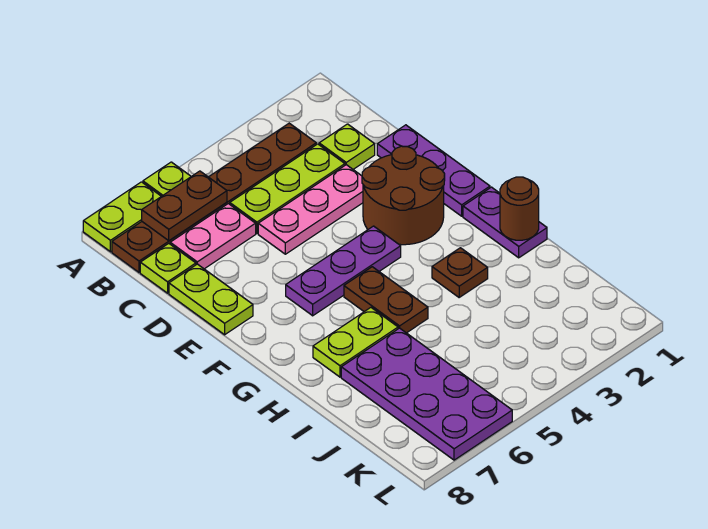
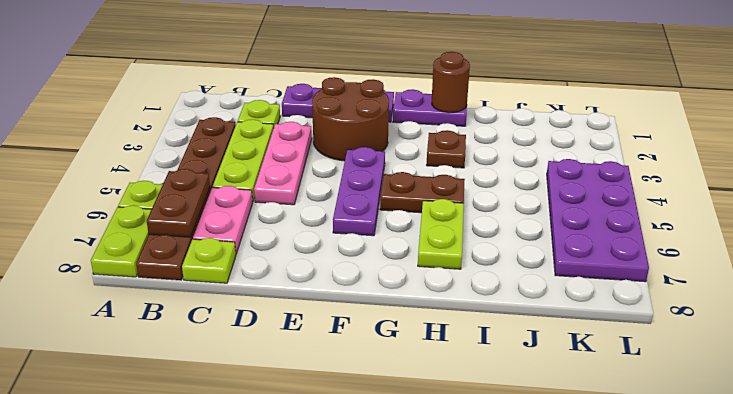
lime plate D8:E8 level 1 -> none
purple plate I6:L7 level 1 -> purple plate K4:L7 level 1

